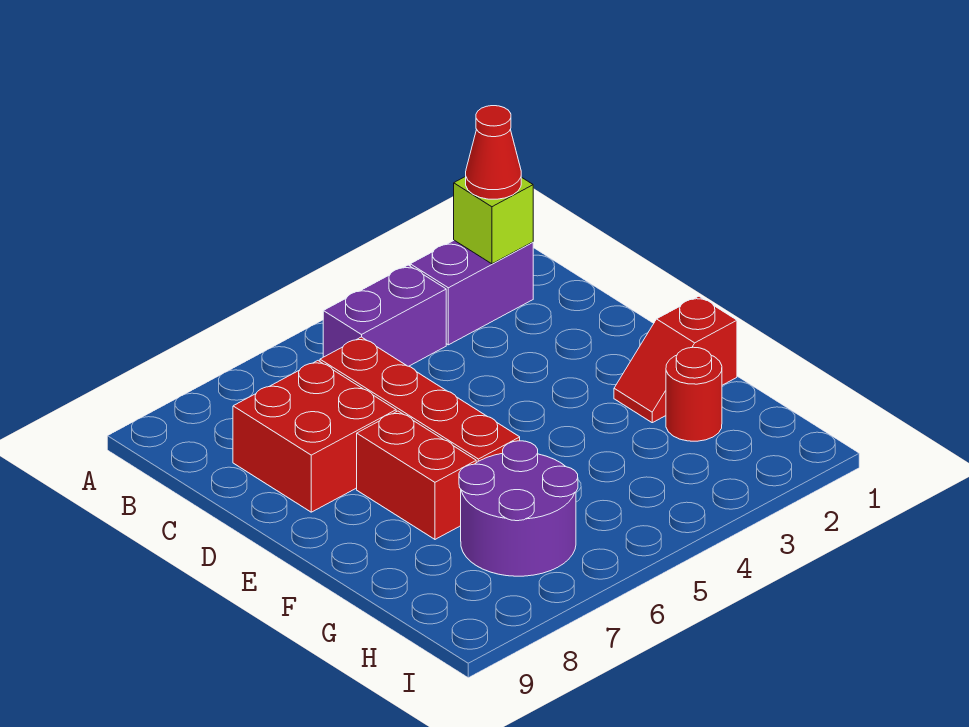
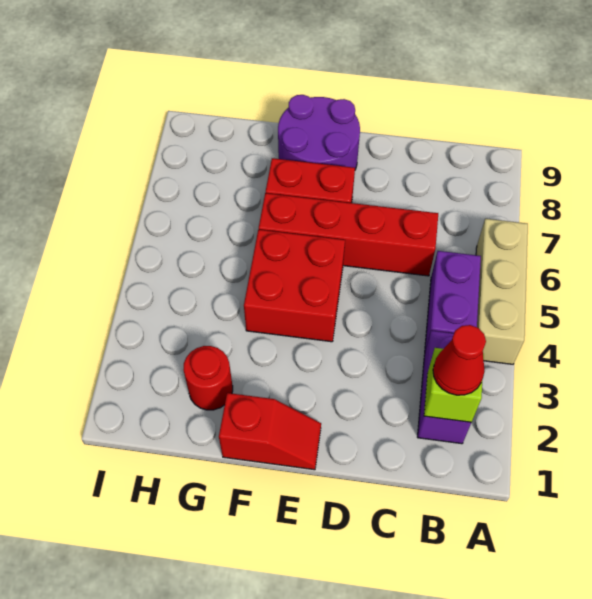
none -> tan brick A4:A6 level 1
red brick C7:D8 level 1 -> red brick E4:F5 level 1
red slope F1:F2 level 1 top 1 -> red slope E1:F1 level 1 top F
purple round brick G6:H7 level 1 -> purple round brick E8:F9 level 1

